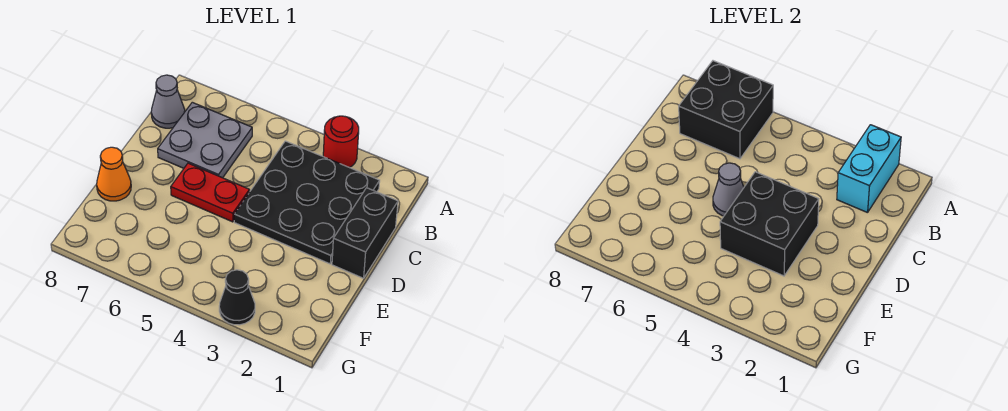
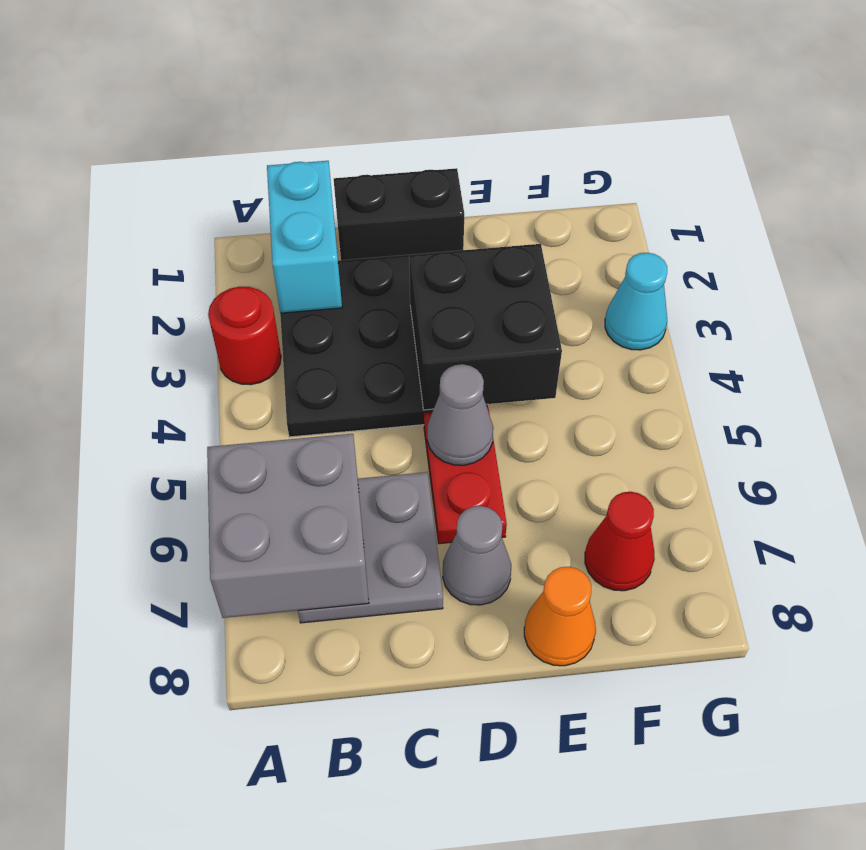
cyan brick A2:B2 level 2 -> cyan brick B1:B2 level 2
black brick A6:B7 level 2 -> grey brick A6:B7 level 2
grey cone B8 level 1 -> grey cone D7 level 1
none -> red cone F7 level 1
black cone G3 level 1 -> cyan cone G3 level 1

